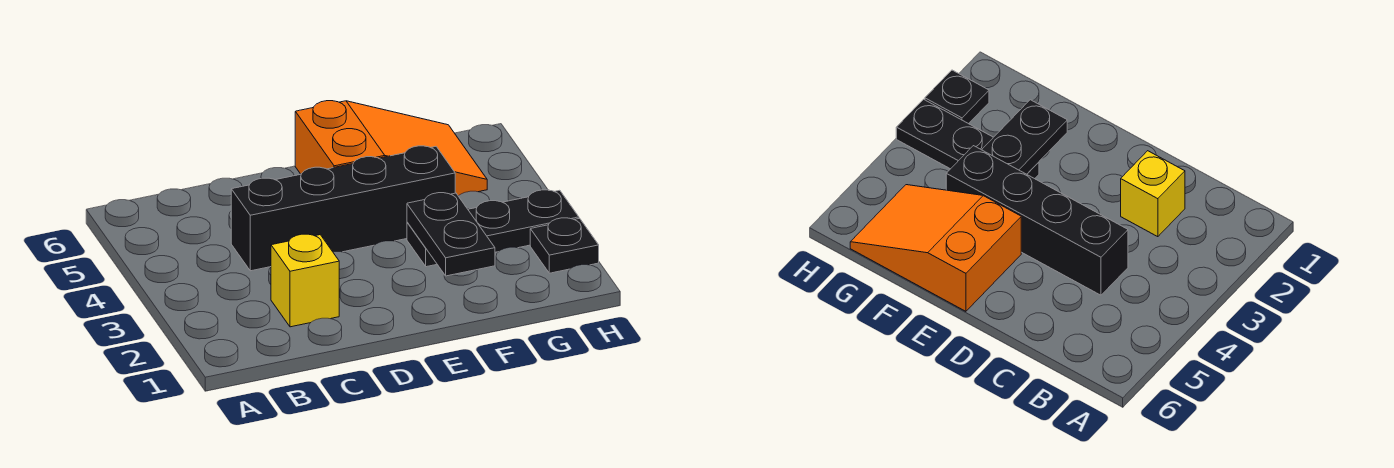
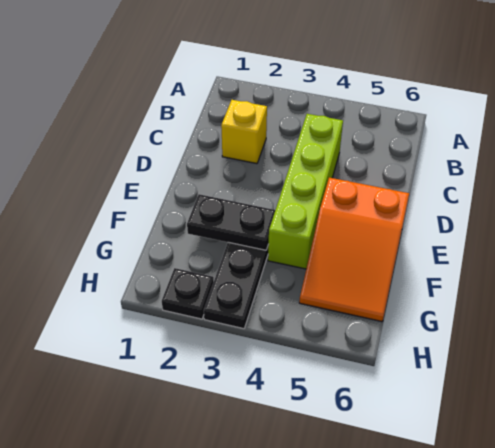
black brick C4:F4 level 1 -> lime brick C4:F4 level 1

